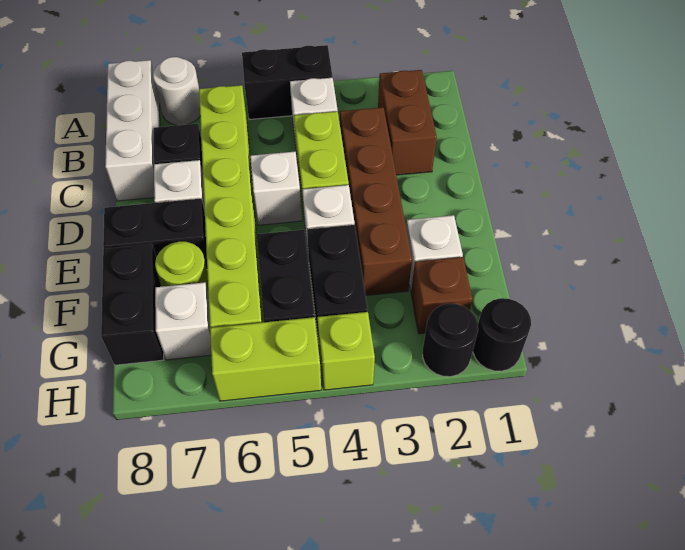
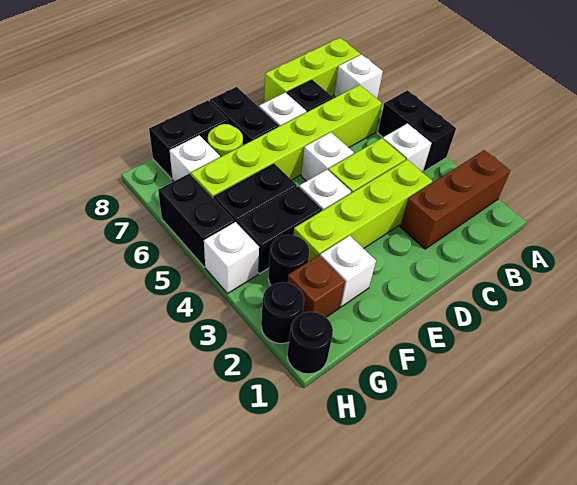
white round brick A7 level 1 -> white brick A7 level 1
white brick A8:C8 level 1 -> lime brick A8:C8 level 1
brown brick B2:C2 level 1 -> brown brick A2:C2 level 1
brown brick C3:F3 level 1 -> lime brick C3:F3 level 1
none -> black round brick G3 level 1
lime brick H4 level 1 -> white brick H4 level 1
lime brick H5:H6 level 1 -> black brick H5:H6 level 1

